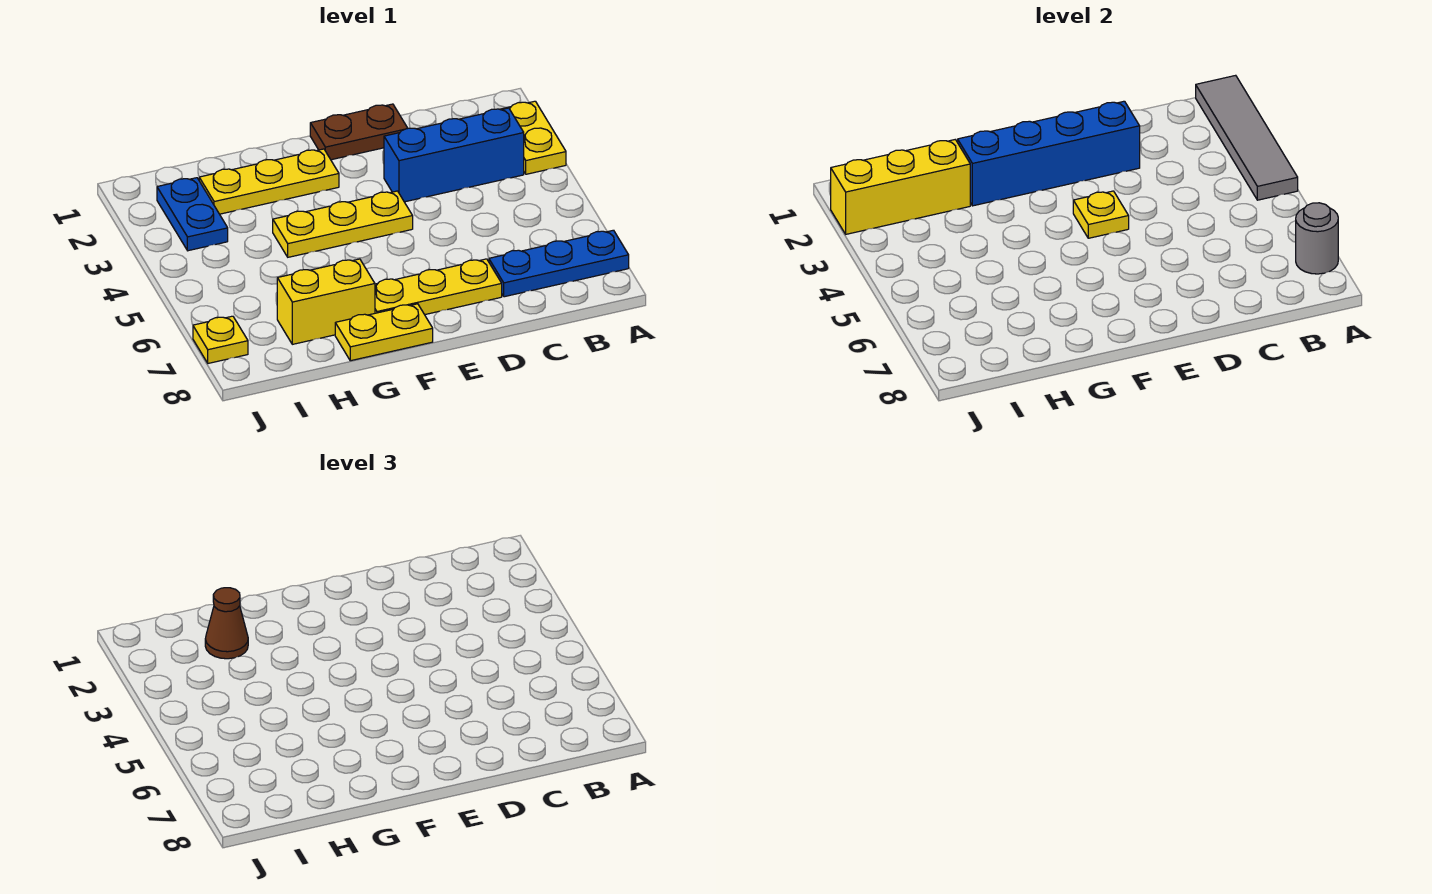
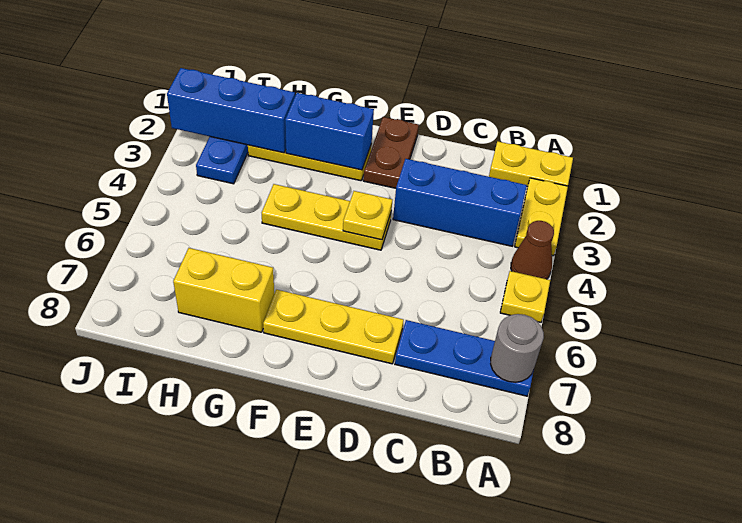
grey tile A1:A4 level 2 -> none
brown plate D1:E1 level 1 -> brown plate E1:E2 level 1
blue brick D2:G2 level 2 -> blue brick F2:G2 level 2
yellow plate F8:G8 level 1 -> yellow plate A1:B1 level 1
yellow brick H2:J2 level 2 -> blue brick H2:J2 level 2
brown cone H2 level 3 -> brown cone A4 level 1
yellow plate J7 level 1 -> yellow plate A5 level 1

